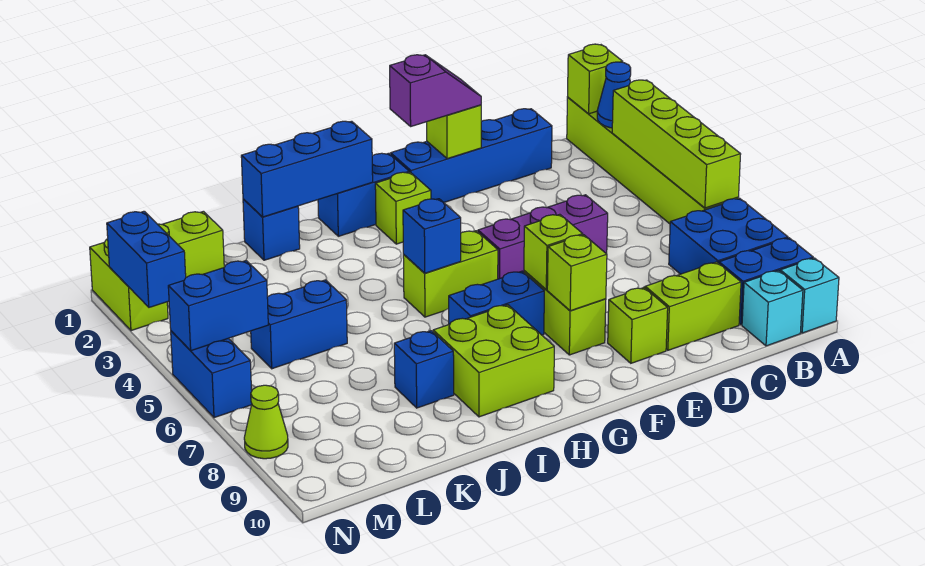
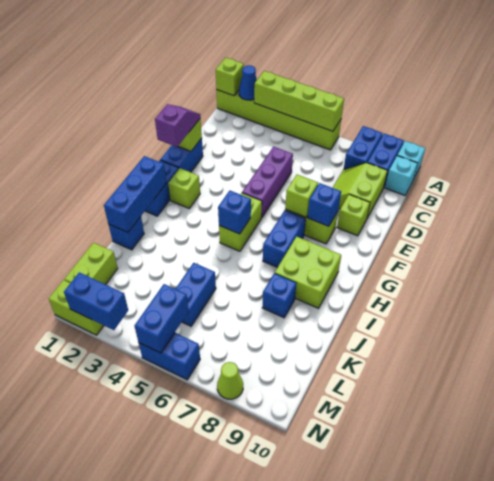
blue brick A7:B8 level 1 -> blue brick A8:B8 level 1
blue brick C1:F1 level 1 -> blue brick E1:F1 level 1
lime brick F8 level 2 -> blue brick F8 level 2

